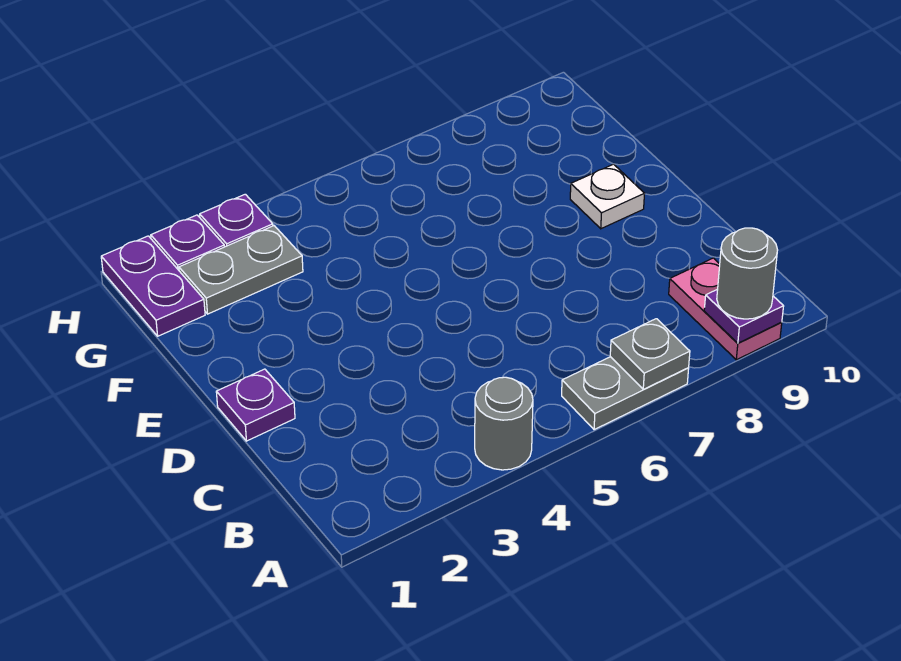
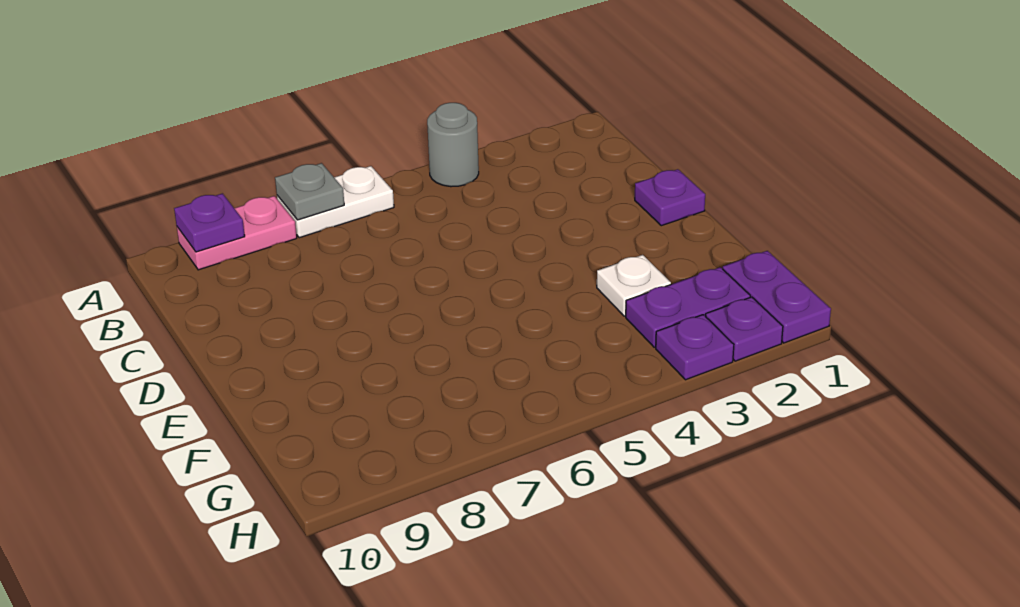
grey plate A6:A7 level 1 -> white plate A6:A7 level 1
pink plate A9:B9 level 1 -> pink plate A8:A9 level 1
grey round brick A9 level 3 -> none
white plate E9 level 1 -> white plate F3 level 1
grey plate G2:G3 level 1 -> purple plate G2:G3 level 1

